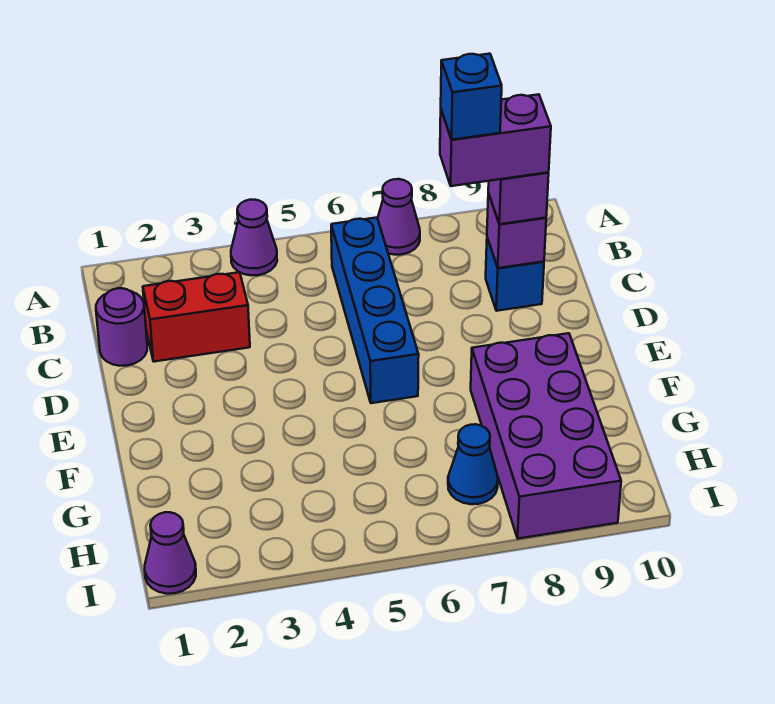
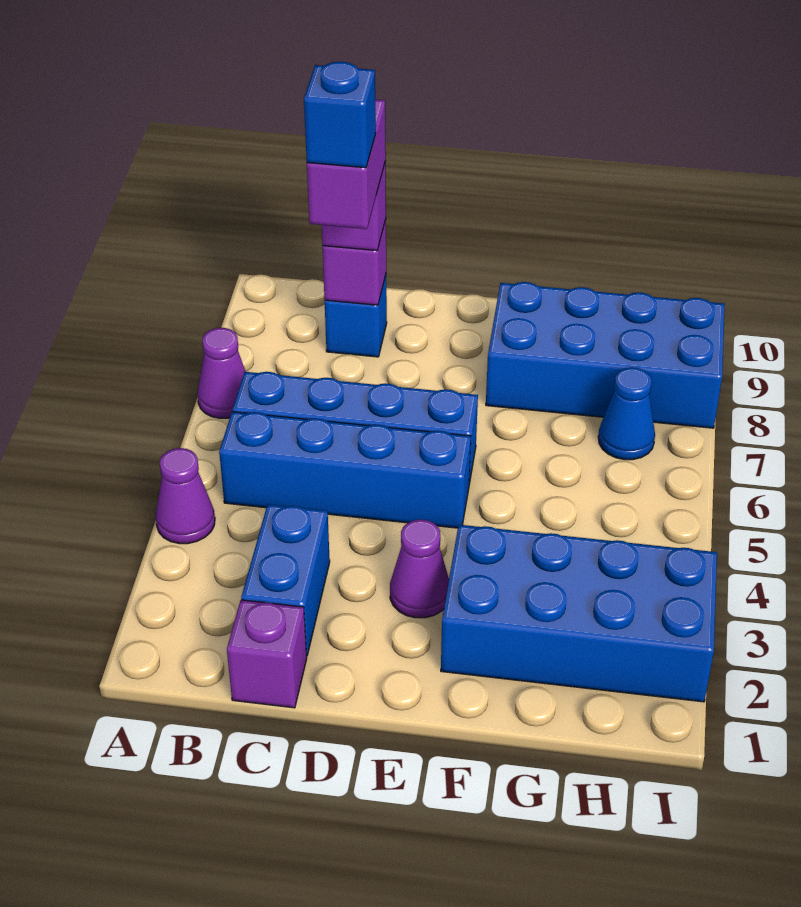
none -> blue brick B5:E5 level 1
purple round brick C1 level 1 -> purple brick C1 level 1
red brick C2:C3 level 1 -> blue brick C2:C3 level 1
none -> blue brick F2:I3 level 1
purple brick F8:I9 level 1 -> blue brick F8:I9 level 1
purple cone I1 level 1 -> purple cone E3 level 1

